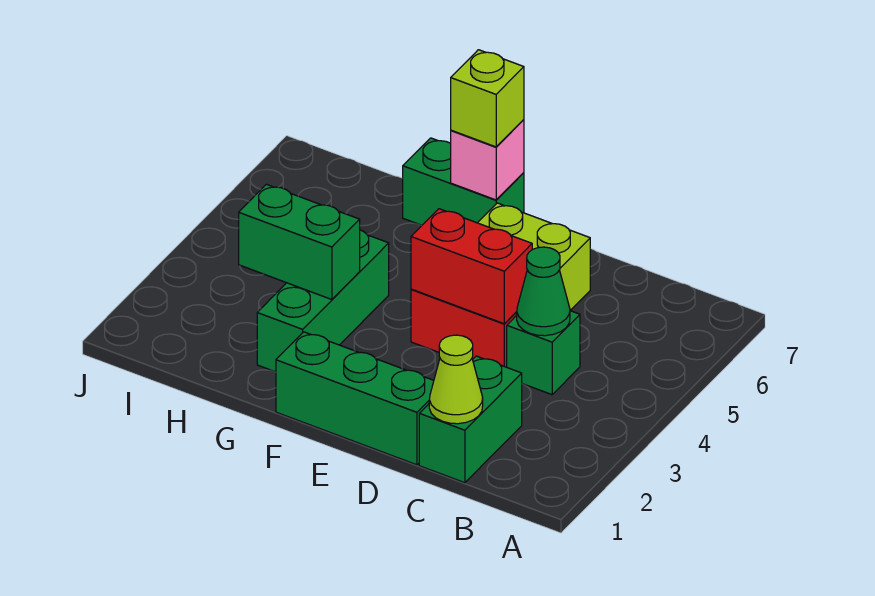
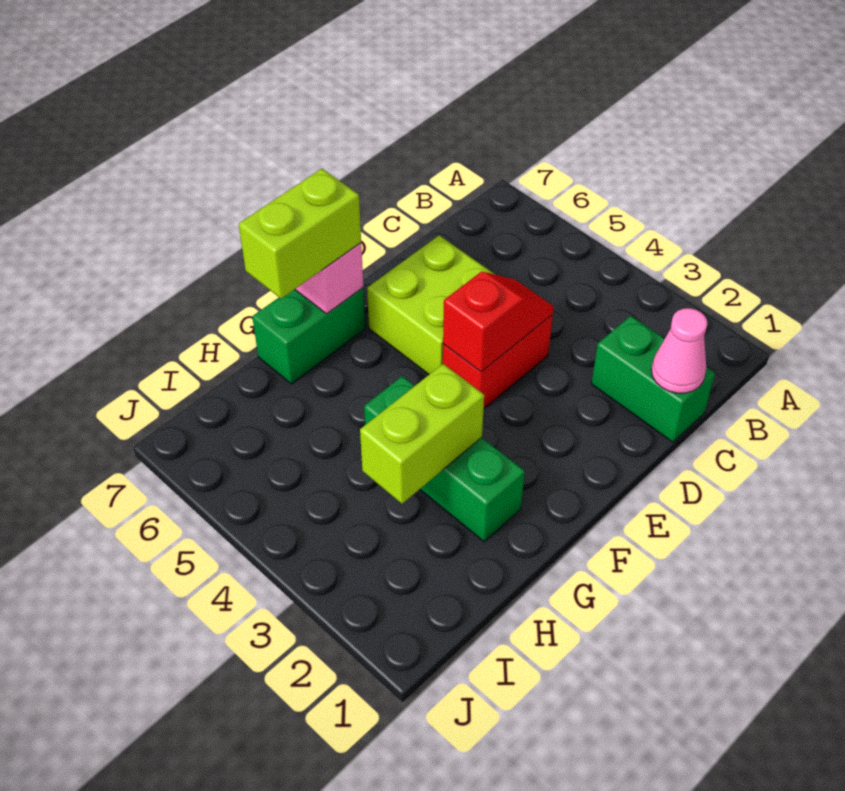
lime cone C1 level 2 -> pink cone C1 level 2
green brick C4 level 1 -> none
green cone C4 level 2 -> none
green brick D1:F1 level 1 -> none
red brick D4:E4 level 2 -> red slope D4:E4 level 2 top E
lime brick F7 level 3 -> lime brick F7:G7 level 3
green brick G3:H3 level 2 -> lime brick G3:H3 level 2

